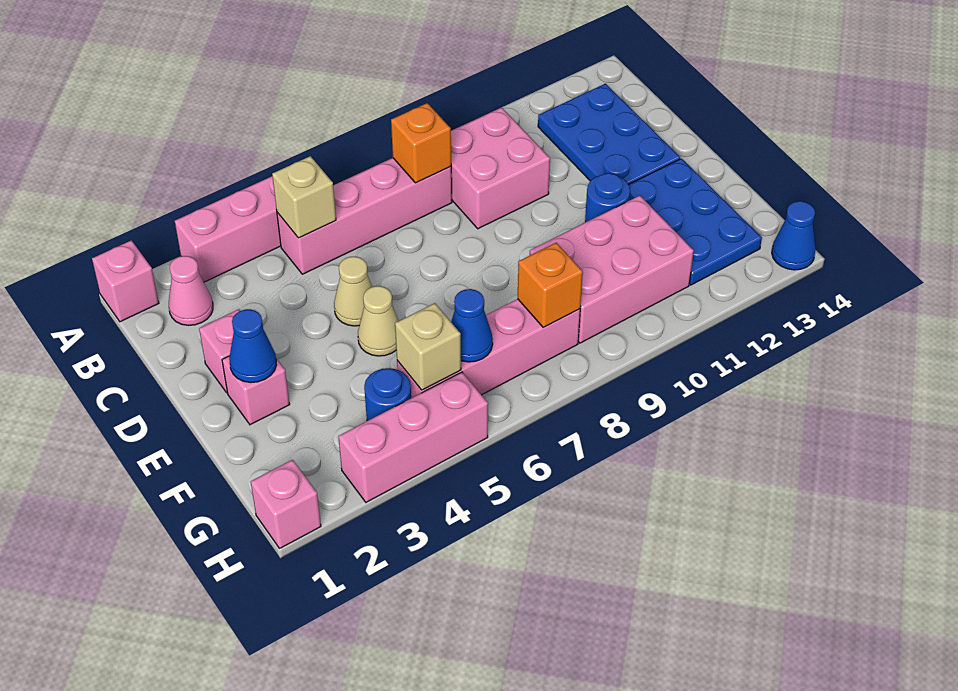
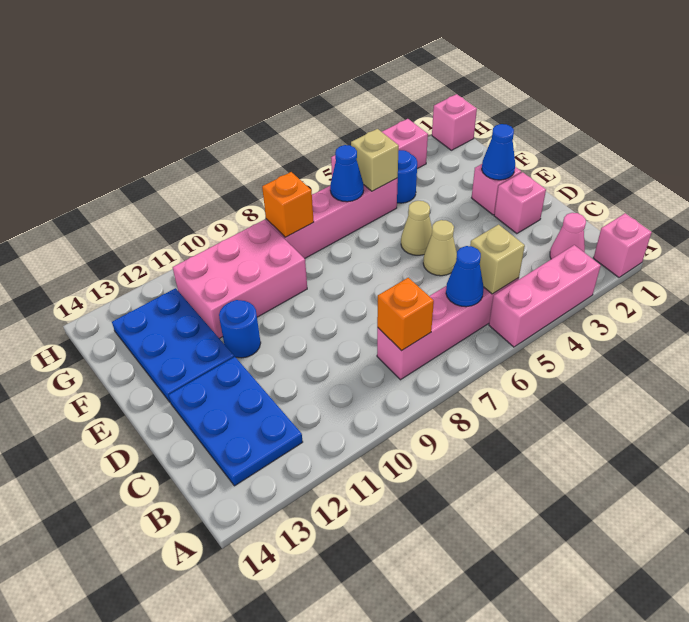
pink brick B9:C10 level 1 -> none
blue cone H14 level 1 -> blue cone B6 level 2

